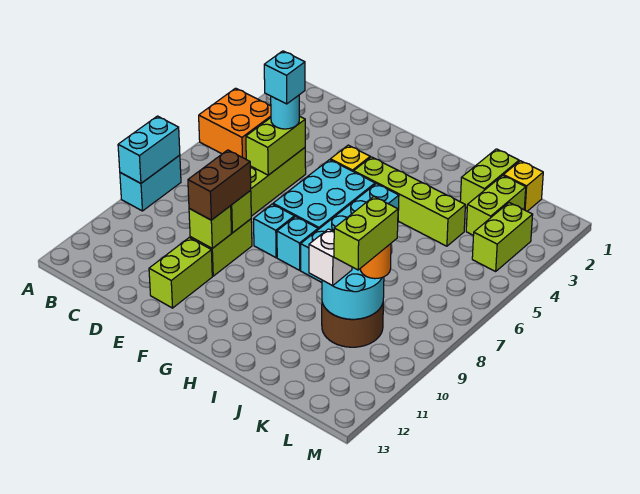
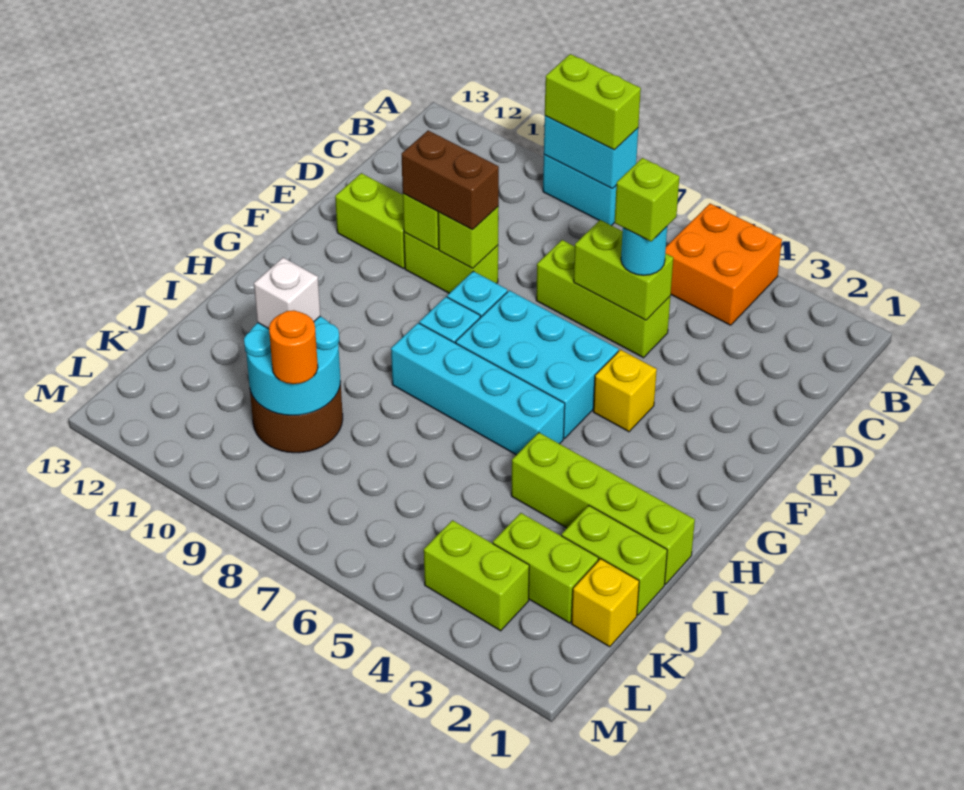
cyan brick D5 level 4 -> lime brick D5 level 4
lime brick G4:J4 level 1 -> lime brick I1:I4 level 1
lime brick K9:K10 level 4 -> lime brick A8:A9 level 3

